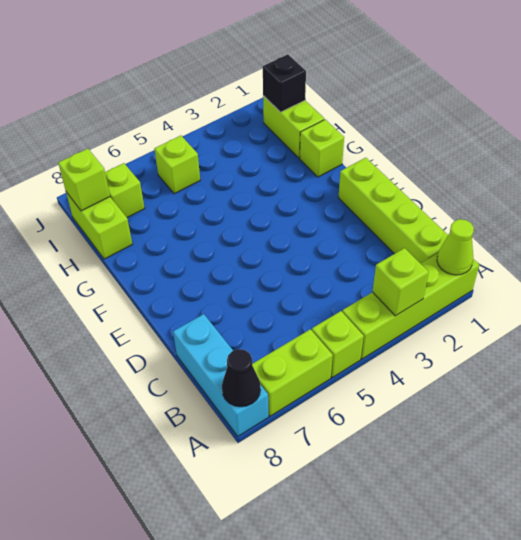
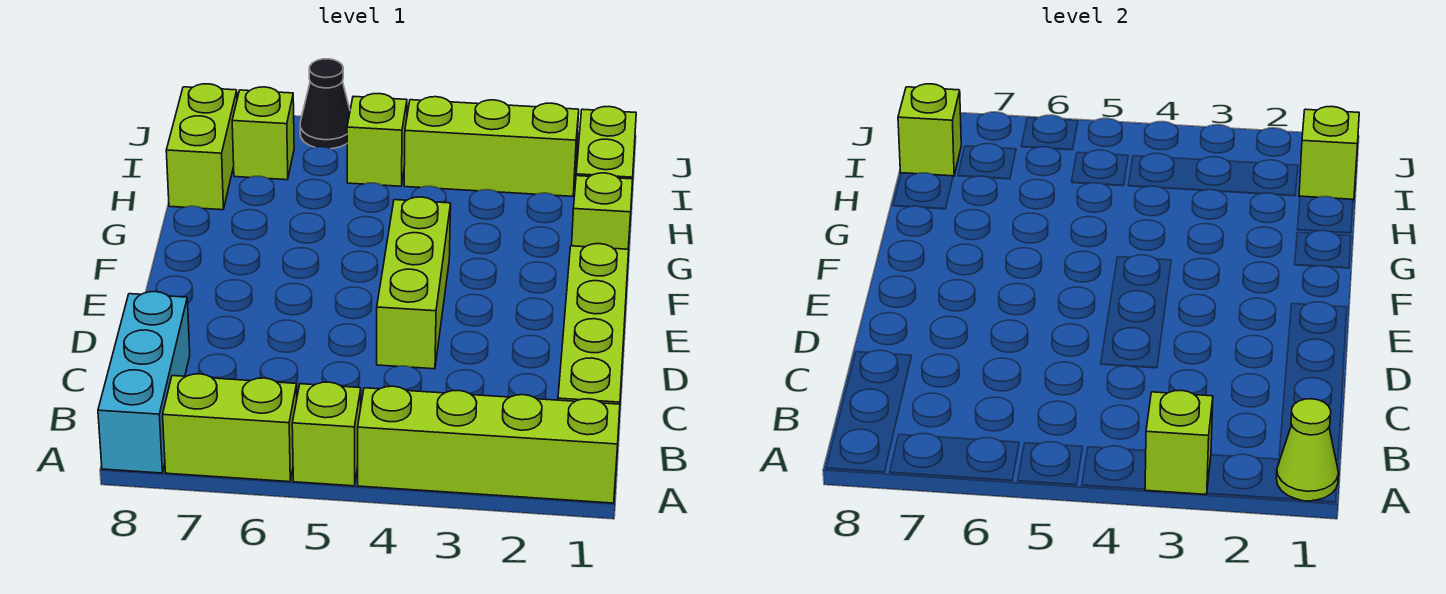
black cone A8 level 2 -> black cone J6 level 1
none -> lime brick D4:F4 level 1
black brick I1 level 2 -> lime brick I1 level 2
none -> lime brick I2:I4 level 1

